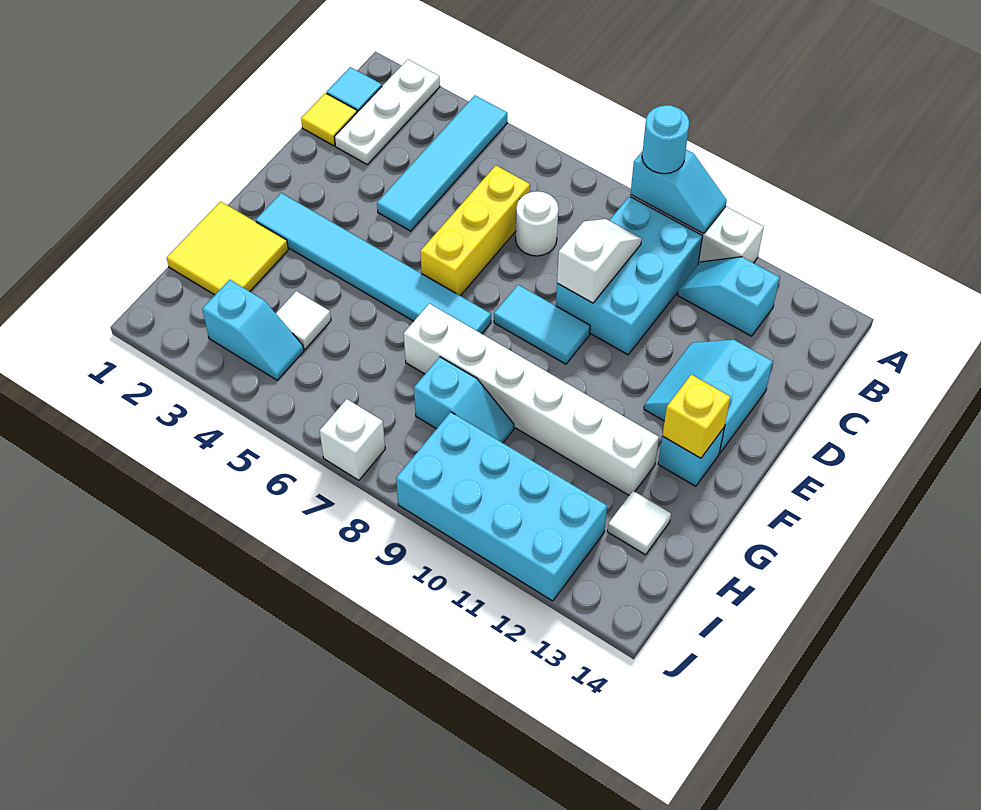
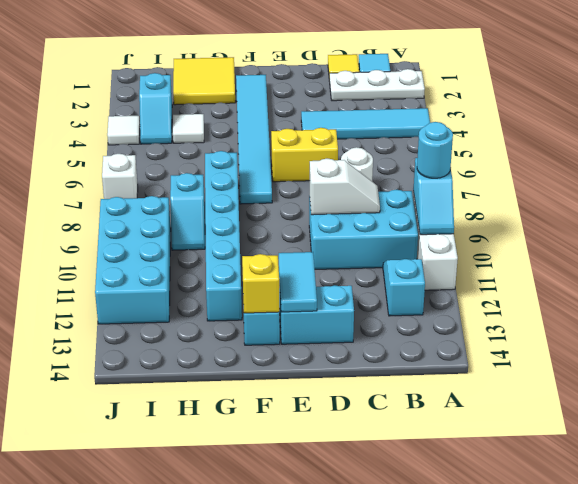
yellow brick C6:E6 level 1 -> yellow brick D6:E6 level 1
cyan tile E8:E9 level 1 -> cyan tile E12:E13 level 2
white brick G7:G12 level 1 -> cyan brick G7:G12 level 1
white tile H13 level 1 -> white tile J4 level 1

